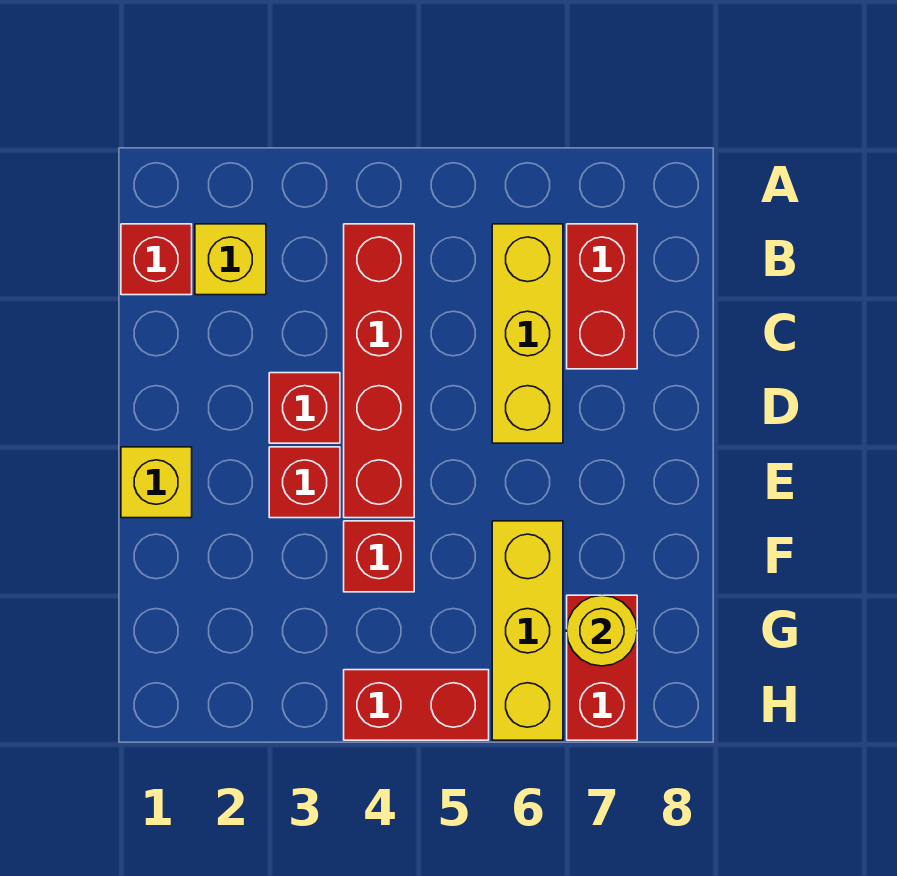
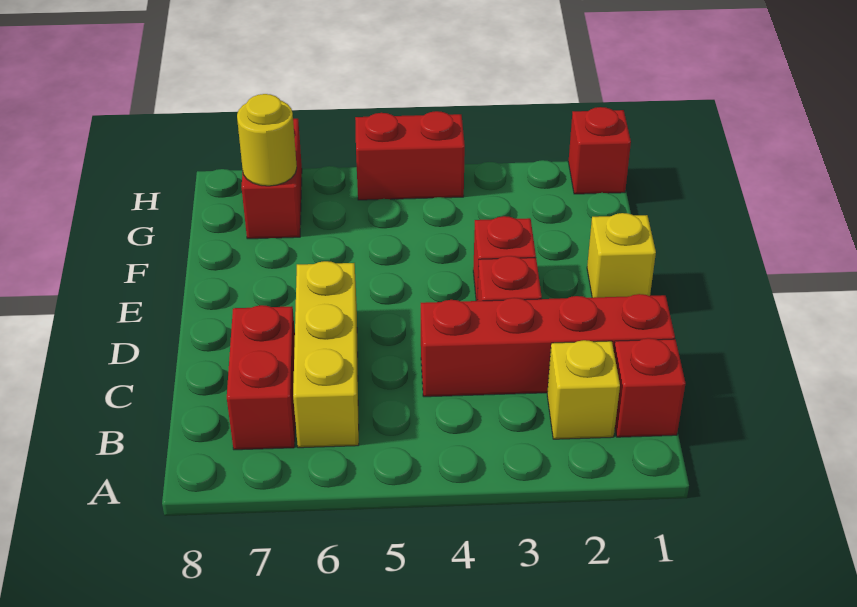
red brick B4:E4 level 1 -> red brick C1:C4 level 1
red brick F4 level 1 -> red brick H1 level 1
yellow brick F6:H6 level 1 -> none

